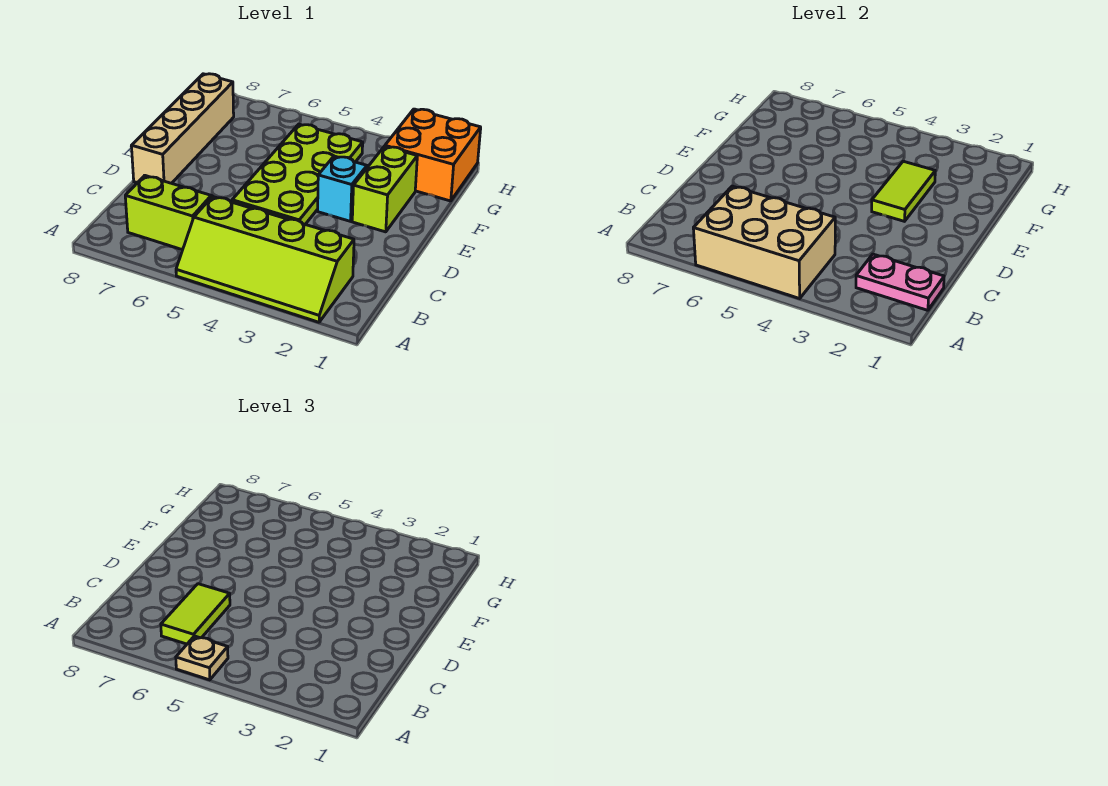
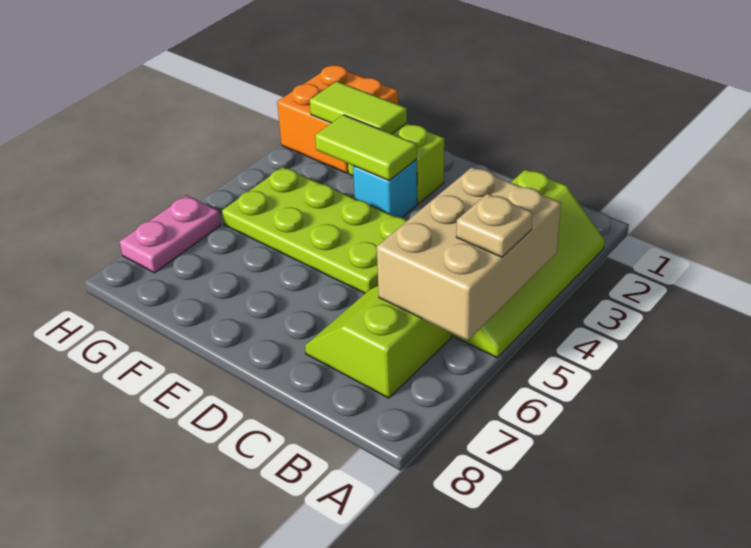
pink plate B1:B2 level 2 -> pink plate H6:H7 level 1
lime tile B6:C6 level 3 -> lime tile F2:G2 level 2
tan brick D8:G8 level 1 -> none

